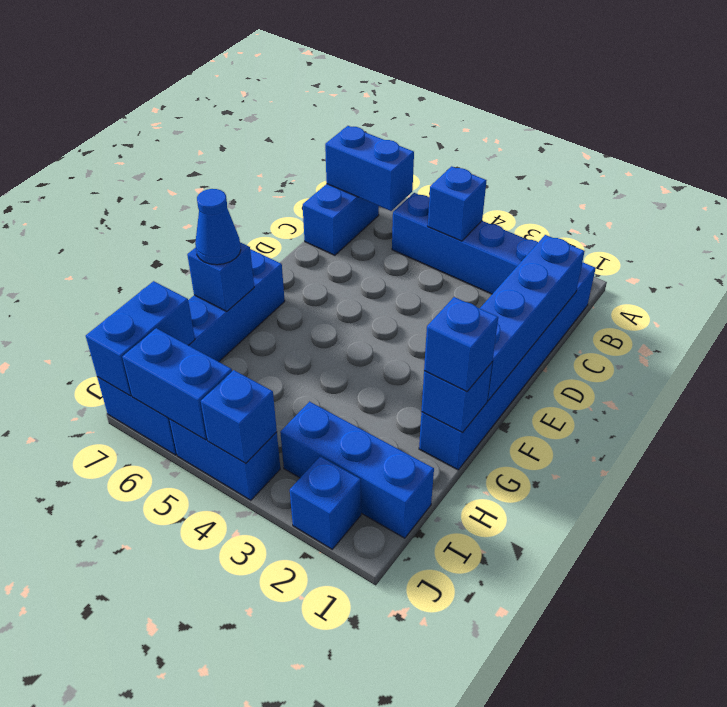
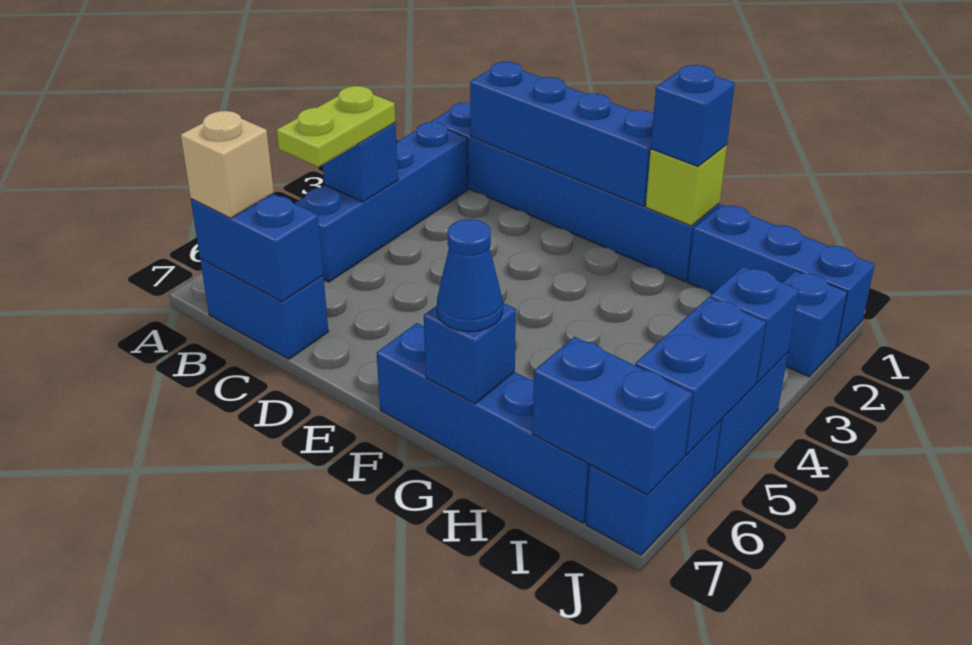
none -> lime plate B4:B5 level 3
blue brick B6:B7 level 2 -> blue brick B7:C7 level 2
none -> tan brick B7 level 3
blue brick G1 level 2 -> lime brick G1 level 2
blue brick I1:I3 level 1 -> blue brick H1:J1 level 1

